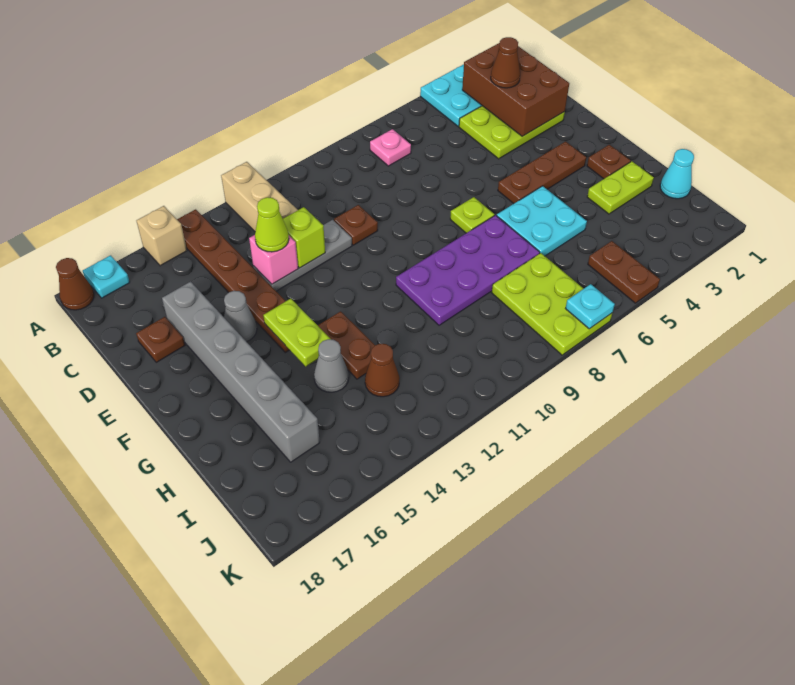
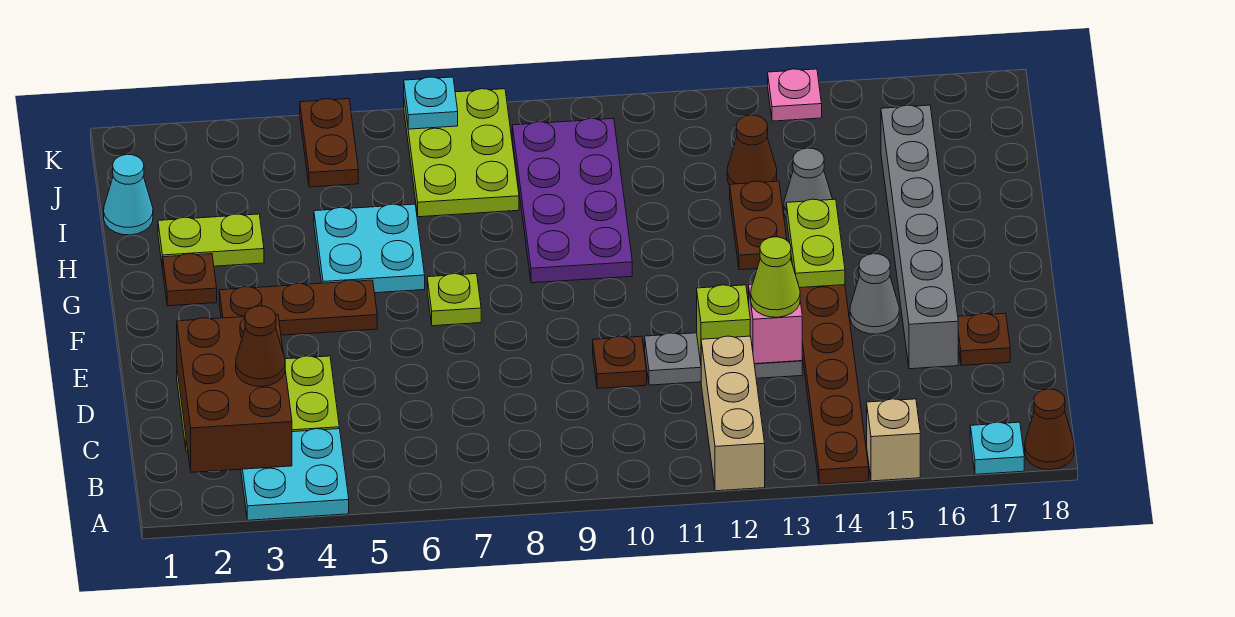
pink plate B7 level 1 -> pink plate K14 level 1
purple plate G7:H10 level 1 -> purple plate G9:J10 level 1

